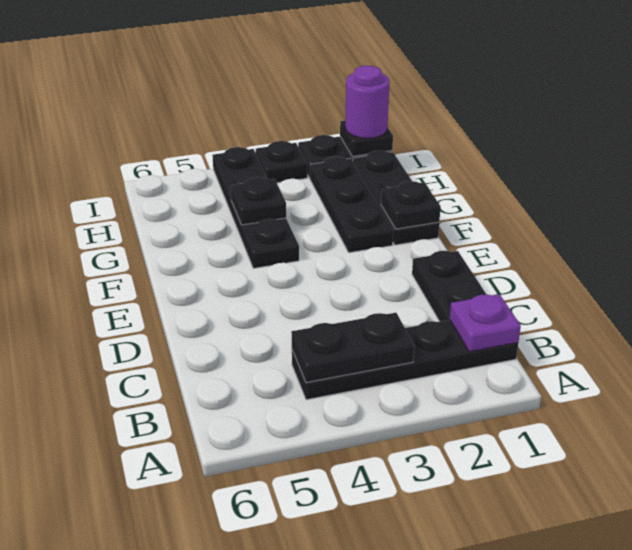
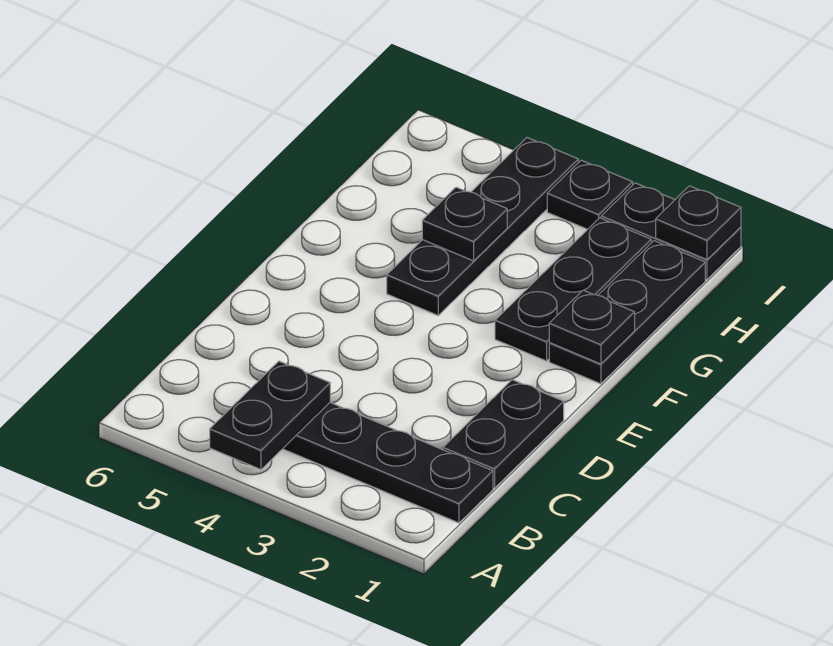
purple plate B1 level 2 -> none
black plate B3:B4 level 2 -> black plate A4:B4 level 2
purple round brick I1 level 3 -> none

